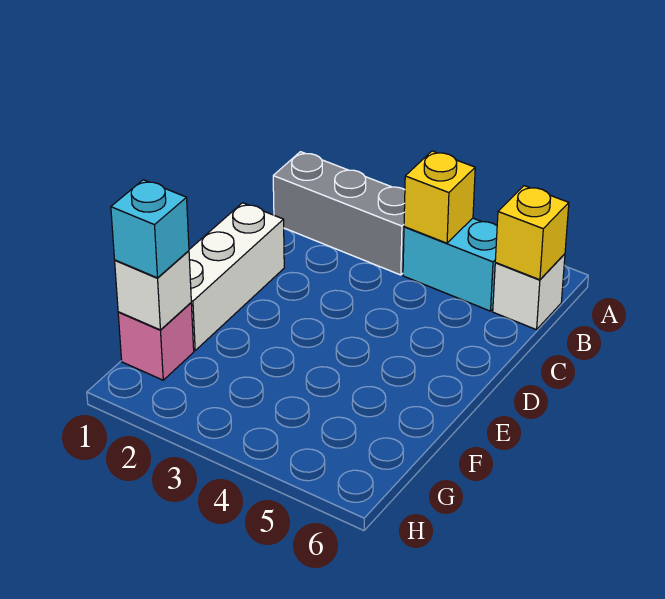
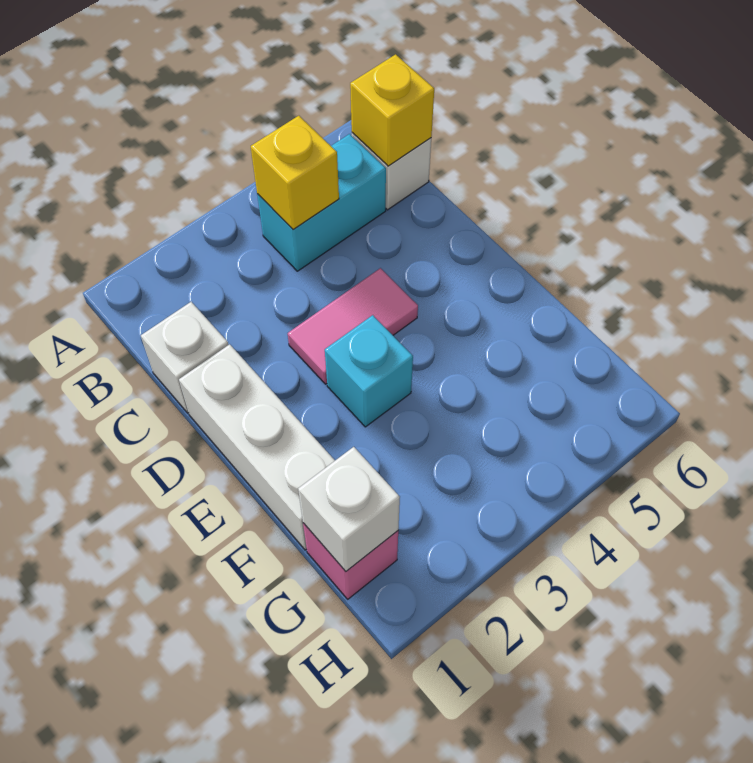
grey brick B1:B3 level 1 -> none
none -> white brick C1 level 1
none -> pink tile D3:D4 level 1
cyan brick G1 level 3 -> cyan brick E3 level 1

